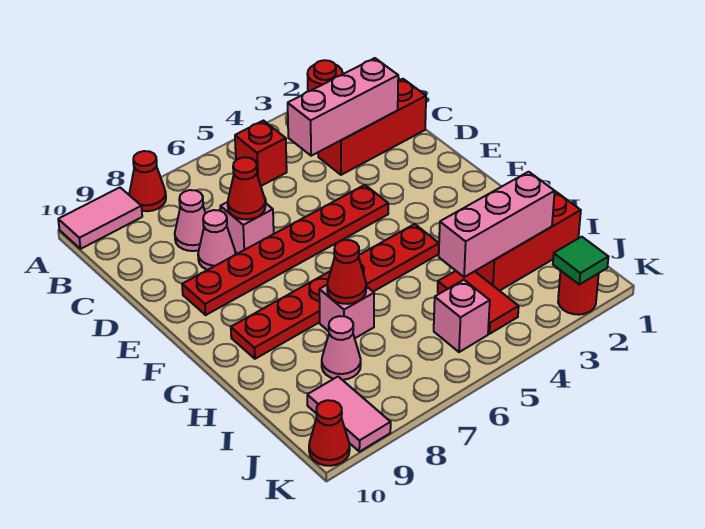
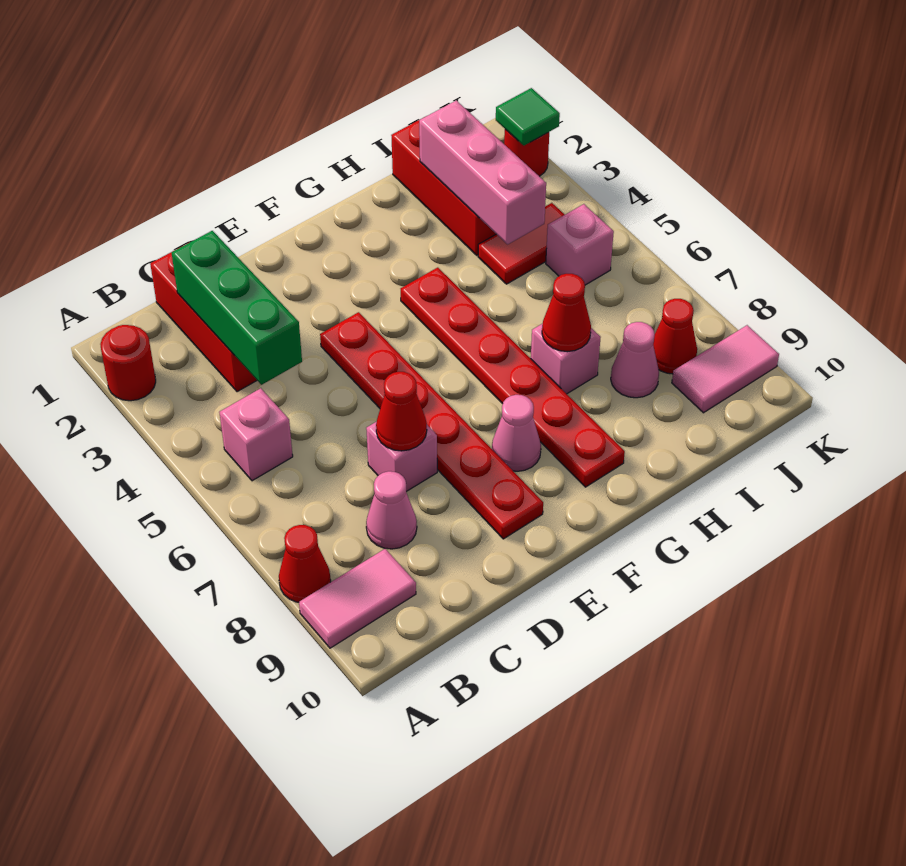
pink tile A9:A10 level 1 -> pink tile A9:B9 level 1
red brick B5 level 1 -> pink brick B5 level 1
pink brick C2:C4 level 2 -> green brick C2:C4 level 2
pink cone D8 level 1 -> pink cone F8 level 1
red cone K10 level 1 -> red cone J8 level 1

